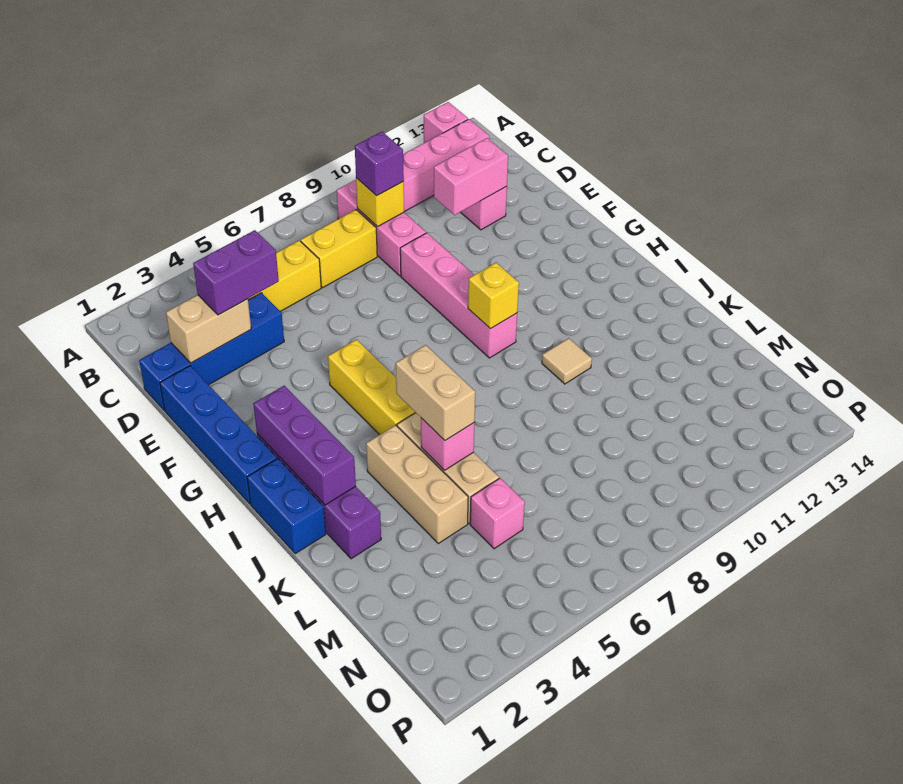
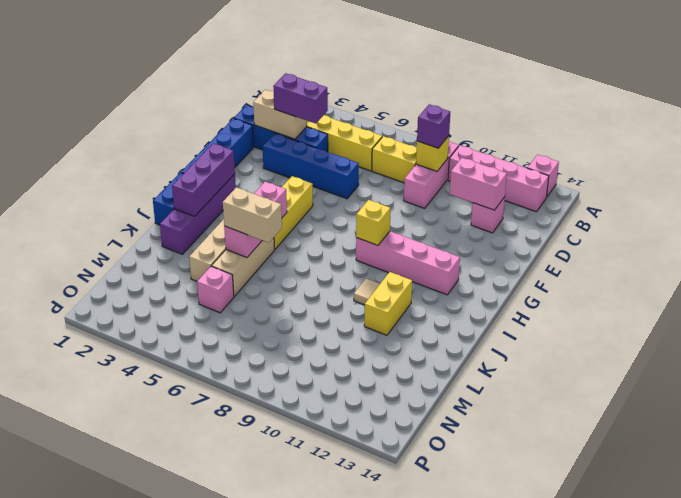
none -> blue brick E3:E6 level 1
pink brick E9:H9 level 1 -> pink brick H9:H12 level 1
tan brick J5:K5 level 3 -> tan brick K5:K6 level 3
none -> yellow brick J11:K11 level 1
pink brick K5 level 2 -> pink brick I5:K5 level 2

